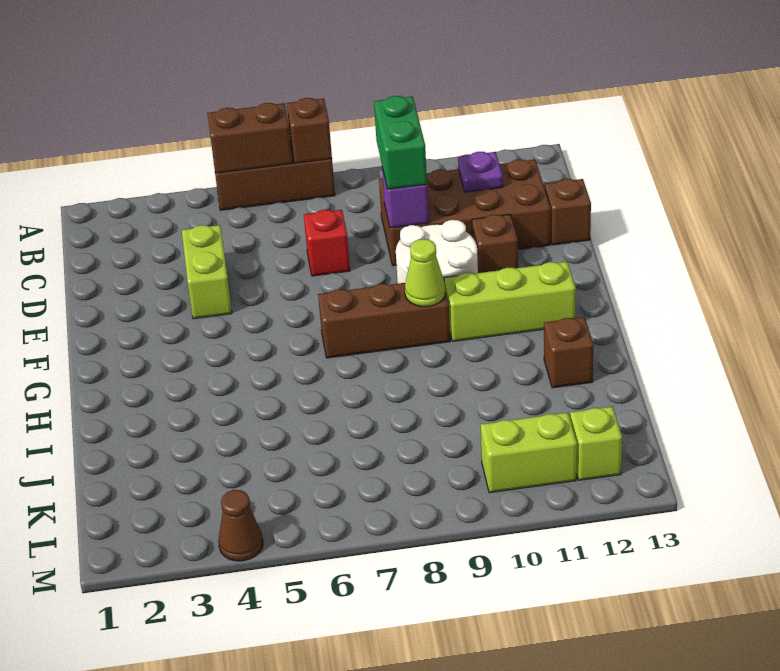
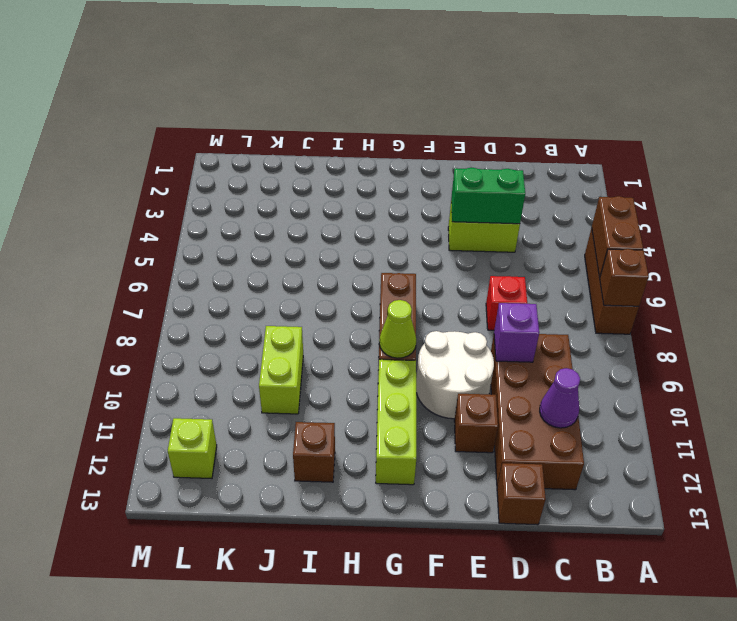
green brick C9:D9 level 3 -> green brick D4:E4 level 2
purple plate C11 level 2 -> purple cone C11 level 2
lime brick L10:L11 level 1 -> lime brick J9:J10 level 1
brown cone M4 level 1 -> none

